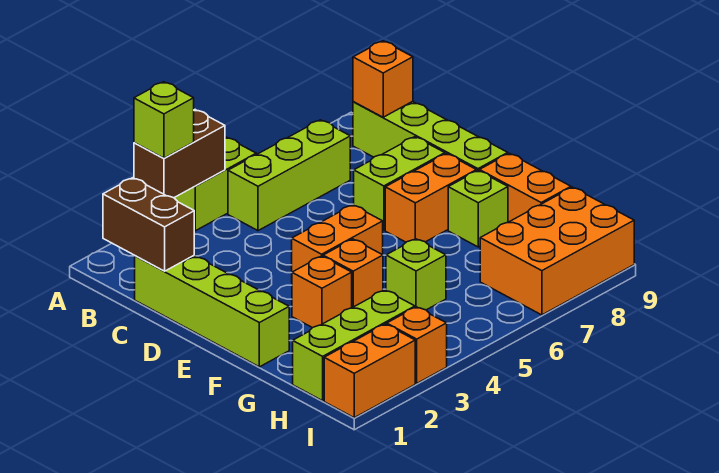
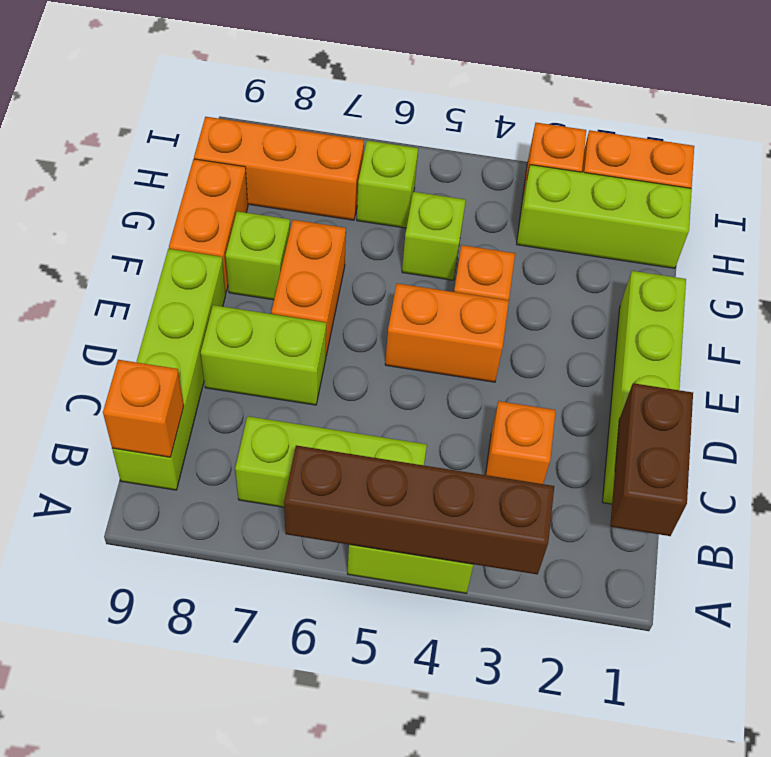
brown brick A3:A4 level 2 -> brown brick A3:A6 level 2
lime brick A3 level 3 -> lime brick H6 level 1
orange brick E7:E8 level 1 -> orange brick E7:F7 level 1
orange brick F3 level 1 -> orange brick C3 level 1
orange brick H7:I9 level 1 -> orange brick H7:H9 level 1

